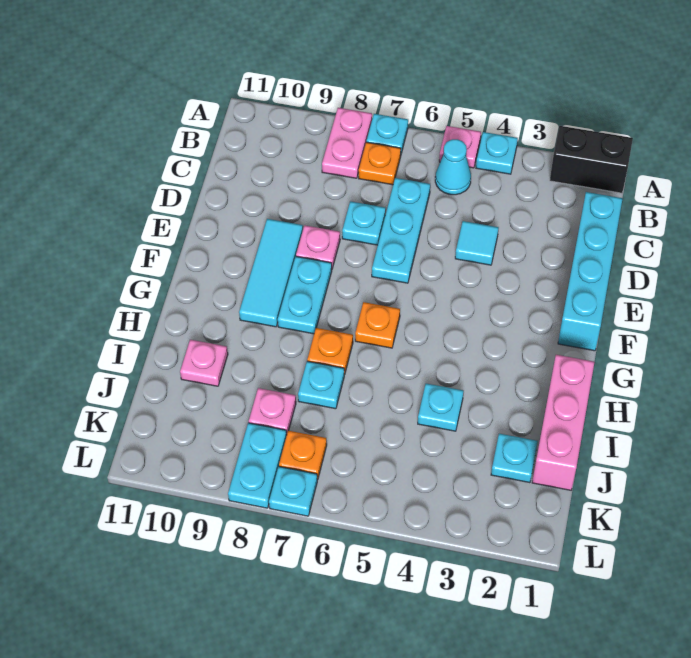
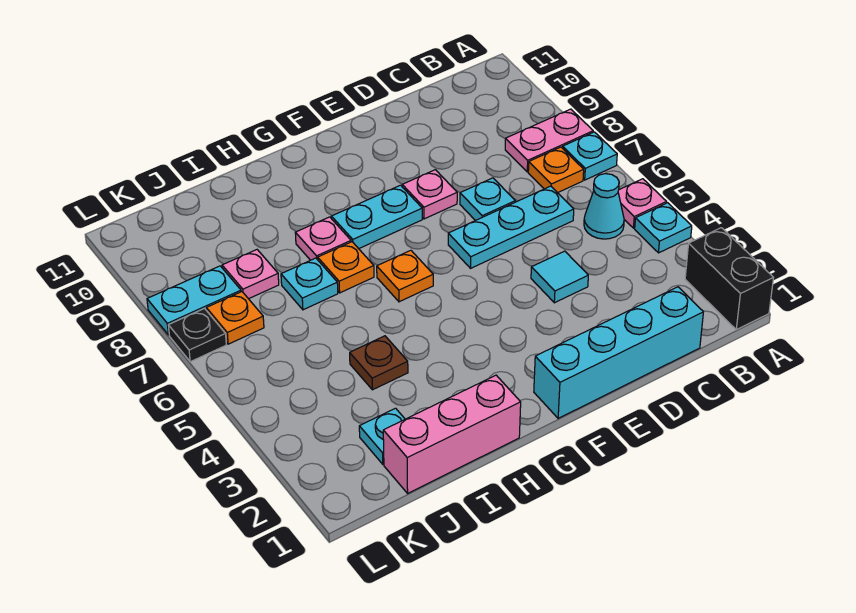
cyan tile E9:G9 level 1 -> none
cyan plate I4 level 1 -> brown plate I4 level 1
pink plate I10 level 1 -> pink plate H8 level 1
cyan plate L7 level 1 -> black plate L7 level 1

